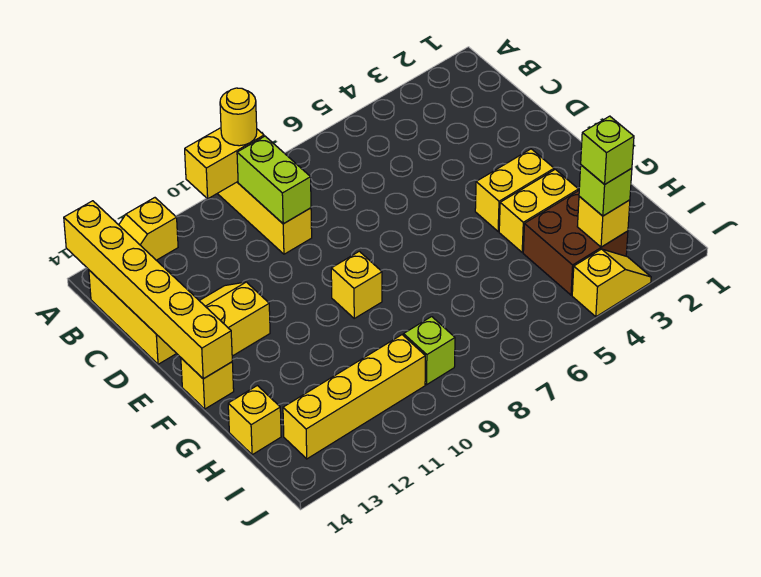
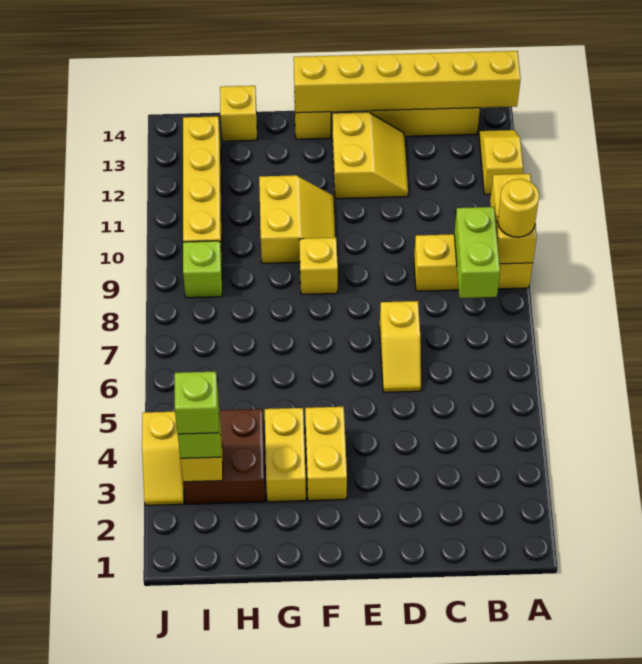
lime brick B9:C9 level 2 -> lime brick B8:B9 level 2
none -> yellow slope D6:D7 level 1 top 7
none -> yellow slope F10:G11 level 1 top G

